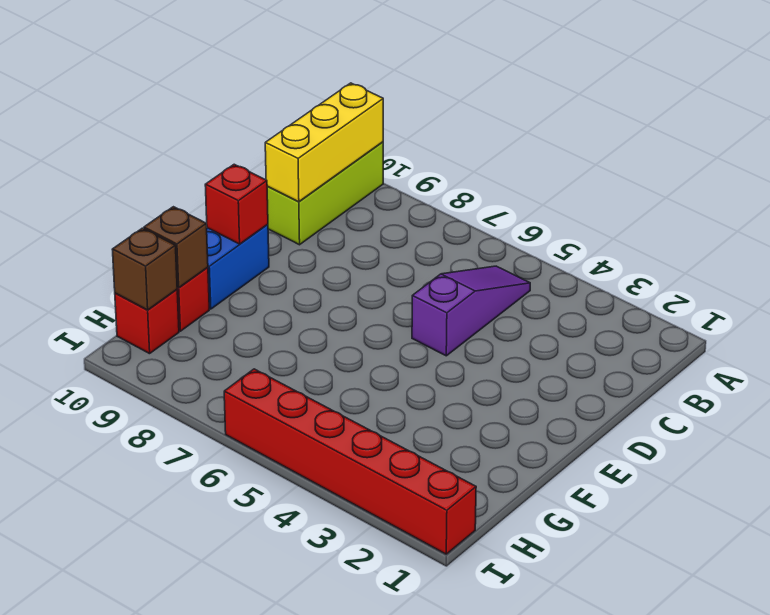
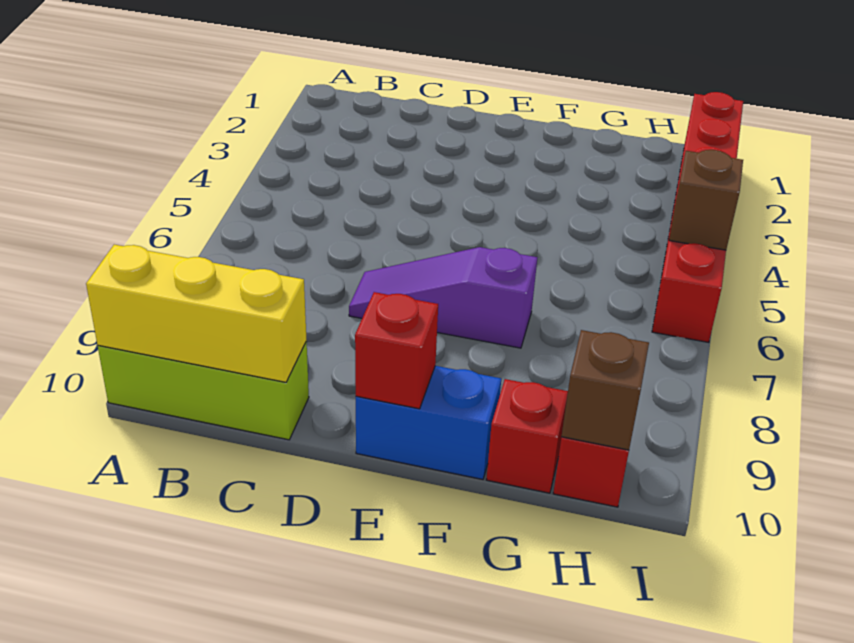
purple slope B5:D5 level 1 top D -> purple slope D7:F7 level 1 top F
brown brick G10 level 2 -> brown brick I5 level 2

